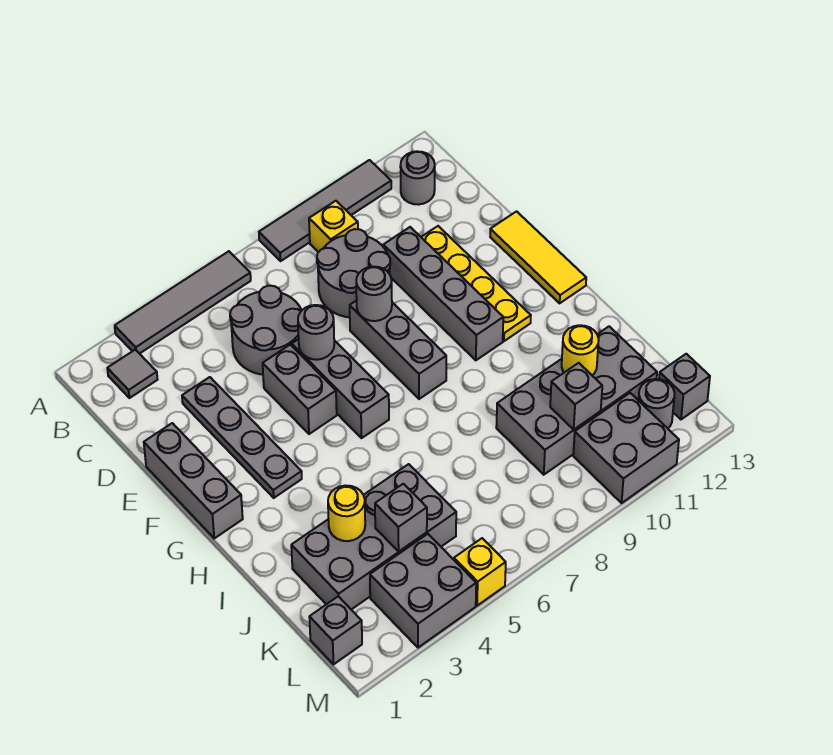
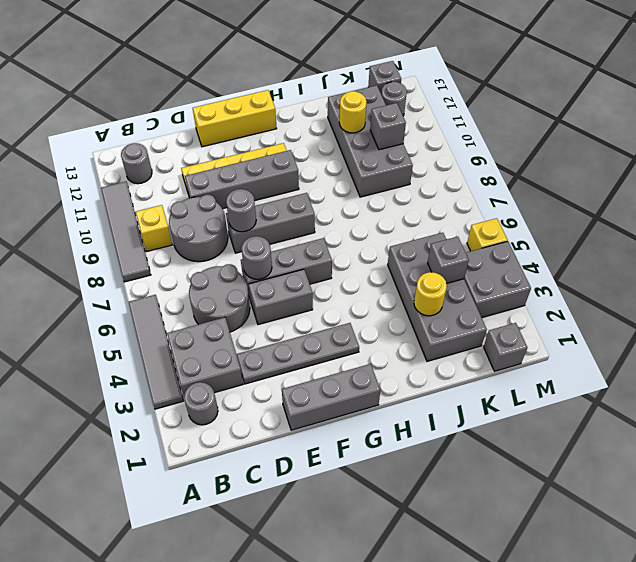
grey tile B2 level 1 -> grey round brick B2 level 1
yellow tile E13:G13 level 1 -> yellow brick E13:G13 level 1
grey brick L10:M11 level 1 -> grey brick B3:C4 level 1

